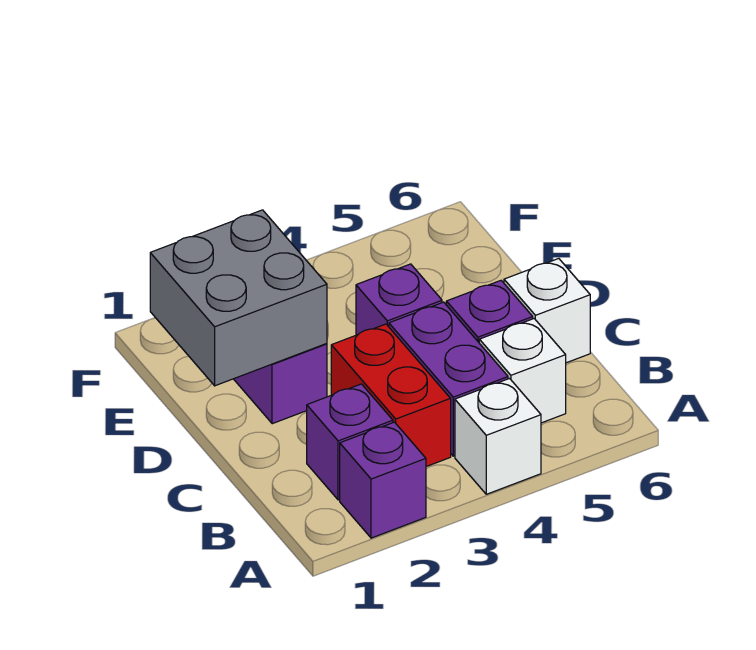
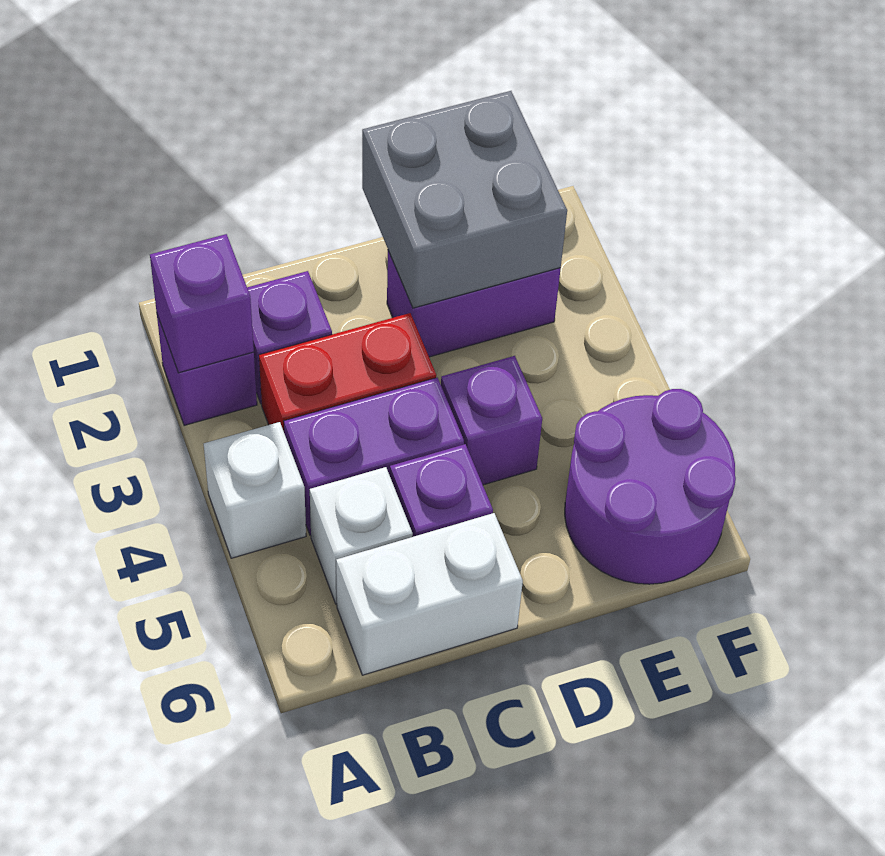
none -> purple brick A2 level 2
white brick C6 level 1 -> white brick B6:C6 level 1
none -> purple round brick E5:F6 level 1

